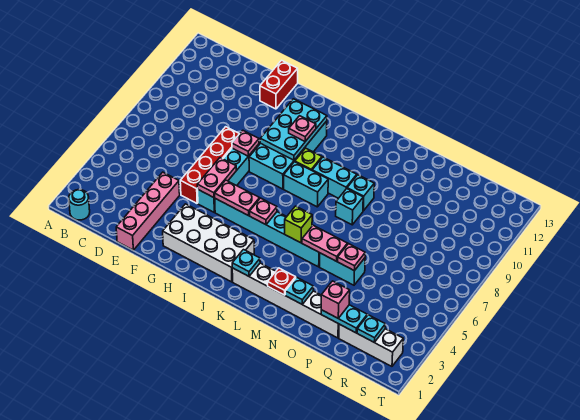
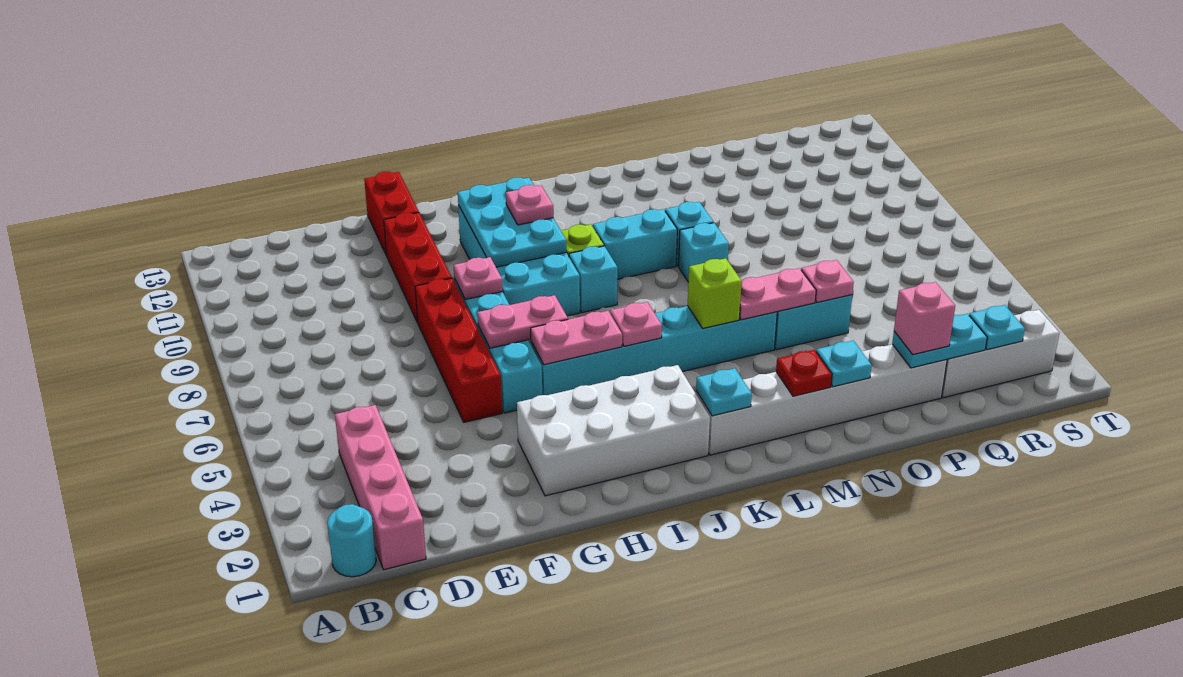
pink brick E1:E4 level 1 -> pink brick C1:C4 level 1
none -> red brick F9:F11 level 1
pink plate G5:G6 level 2 -> pink plate G6:H6 level 2
cyan brick J8:K8 level 1 -> cyan brick J8 level 1

